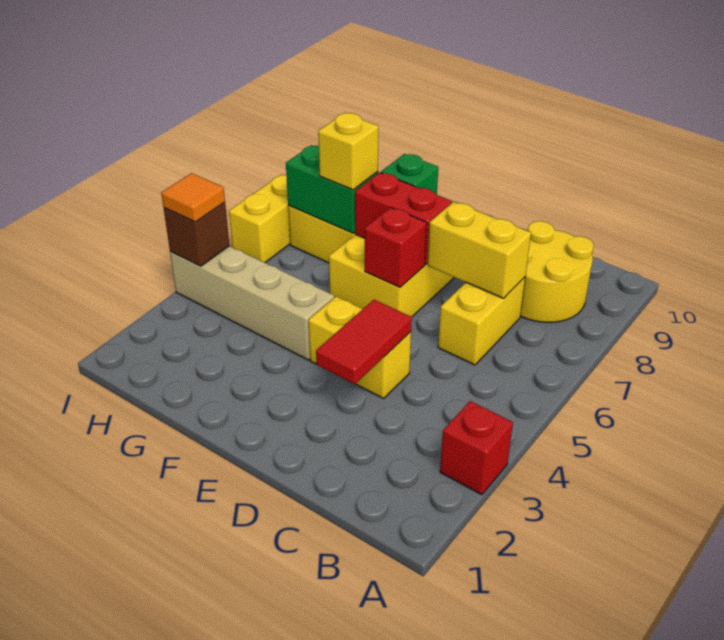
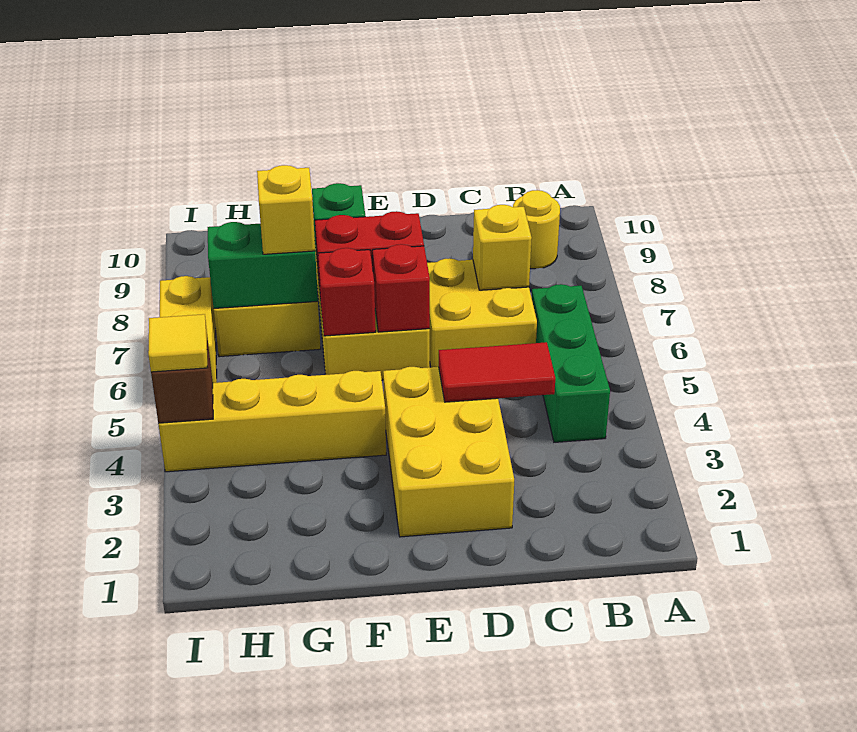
red brick A3 level 1 -> red brick F6 level 2
none -> green brick B4:B6 level 1
yellow round brick B8:C9 level 1 -> yellow round brick B9 level 1
yellow brick C6:C7 level 1 -> yellow brick C6:D7 level 1
yellow brick C7:D7 level 2 -> yellow brick C7 level 2
red tile D3:D4 level 2 -> red tile C4:D4 level 2
yellow brick D4:E4 level 1 -> yellow brick D2:E4 level 1
tan brick F4:I4 level 1 -> yellow brick F4:I4 level 1
orange tile I4 level 3 -> yellow tile I4 level 3

